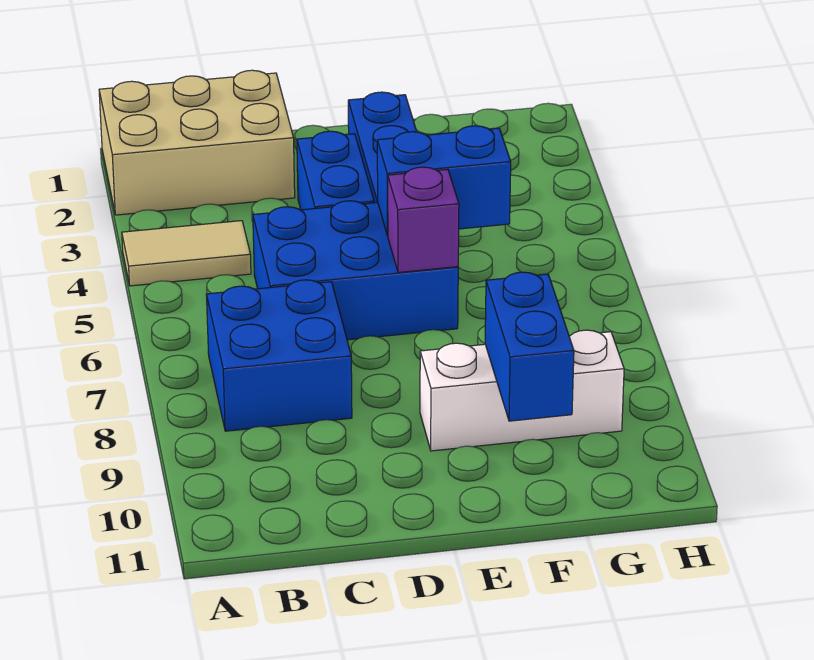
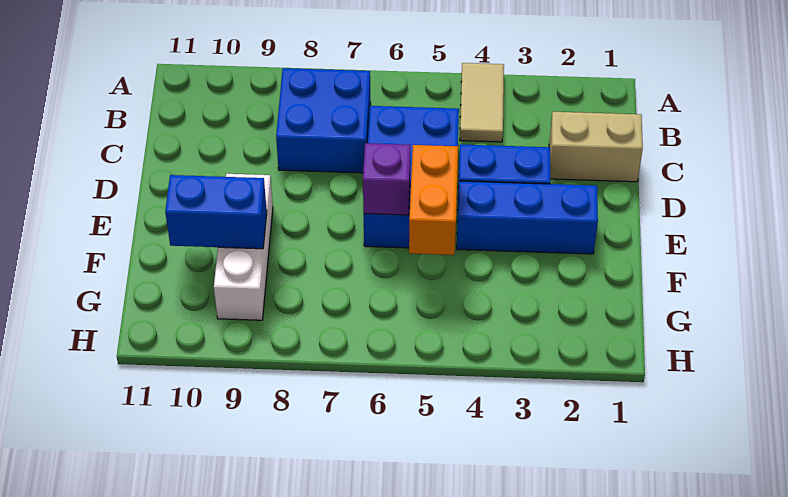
tan brick A1:C2 level 1 -> tan brick C1:C2 level 1
blue brick E5:F5 level 2 -> orange brick E5:F5 level 2

